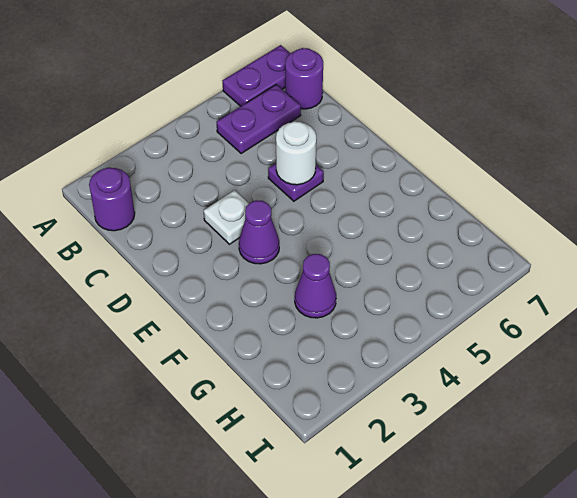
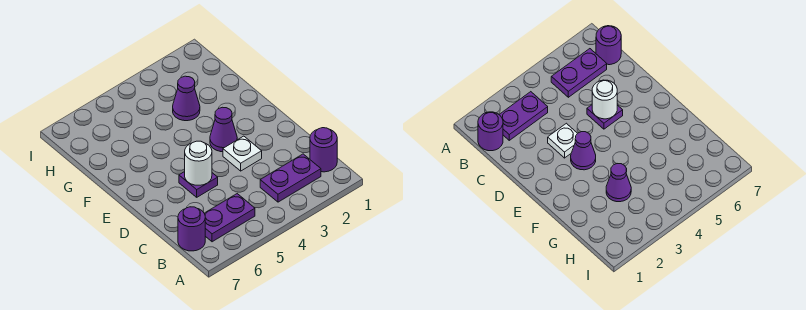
purple plate A6:A7 level 1 -> purple plate B2:B3 level 1

